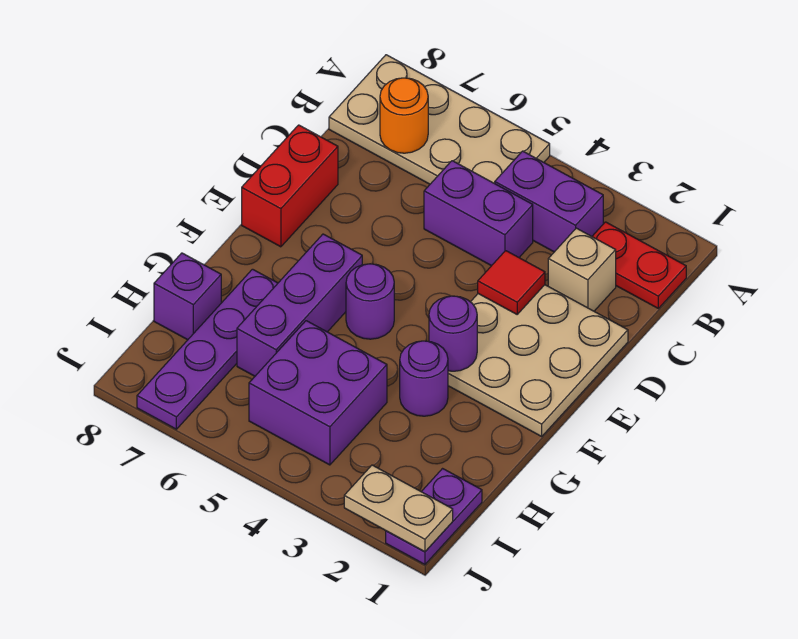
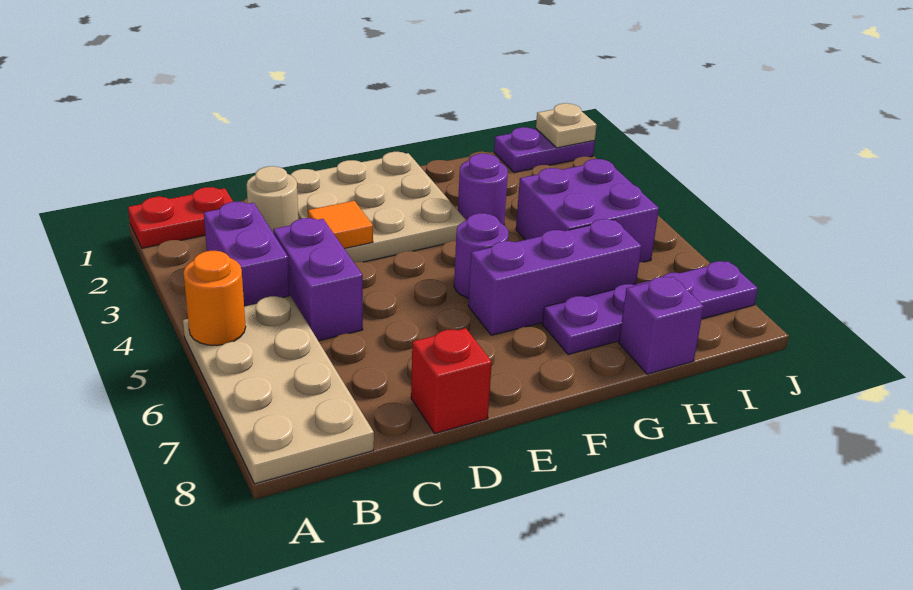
red plate B1:B2 level 1 -> red plate A1:B1 level 1
orange round brick B7 level 2 -> orange round brick A5 level 2
tan brick C2 level 1 -> tan round brick C2 level 1
red tile D3 level 2 -> orange tile D3 level 2
red brick D8:E8 level 1 -> red brick D8 level 1
purple round brick F3 level 2 -> none
tan plate J1:J2 level 2 -> tan plate J1 level 2

